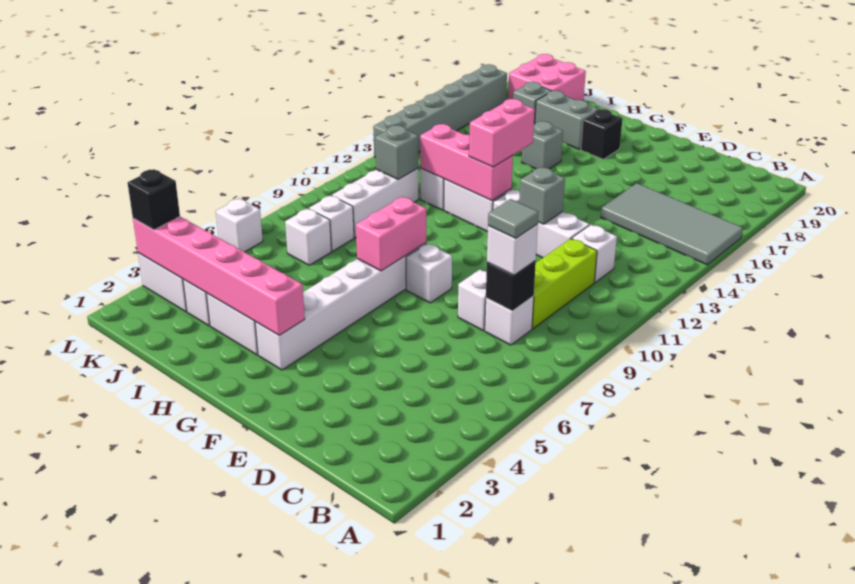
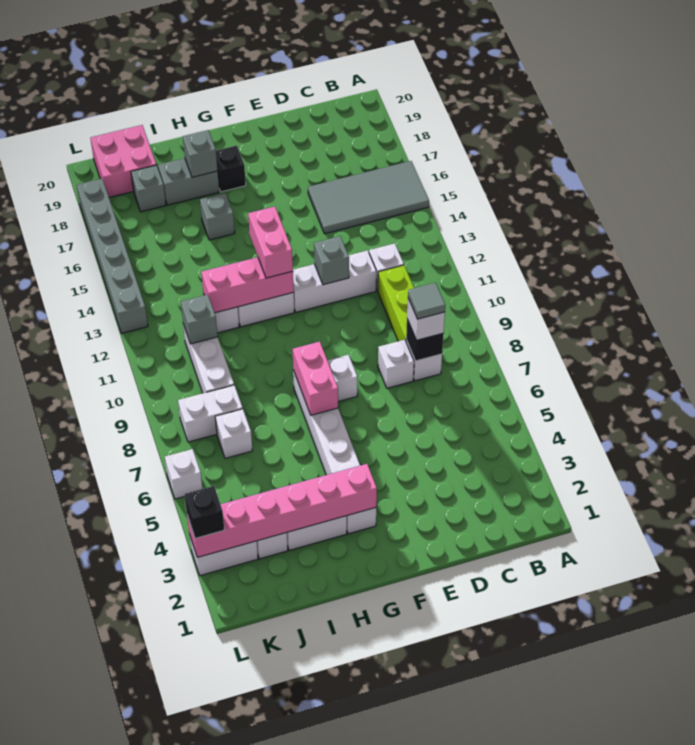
none -> grey brick H18 level 2
white brick J8 level 1 -> white brick J8:K8 level 1

